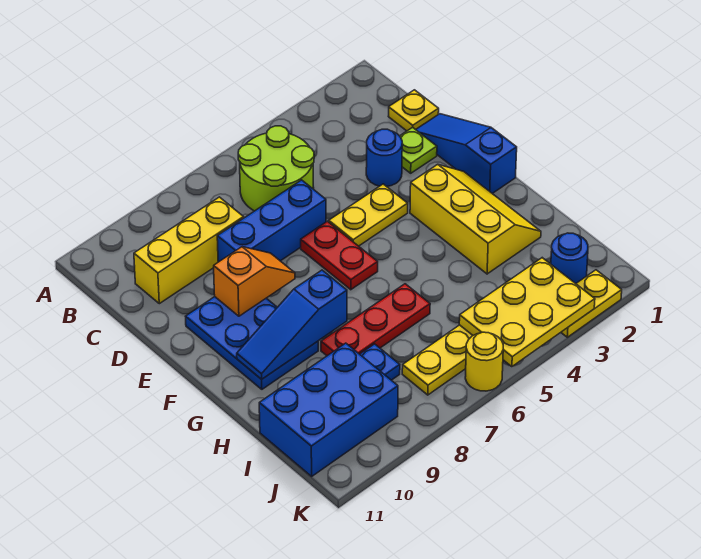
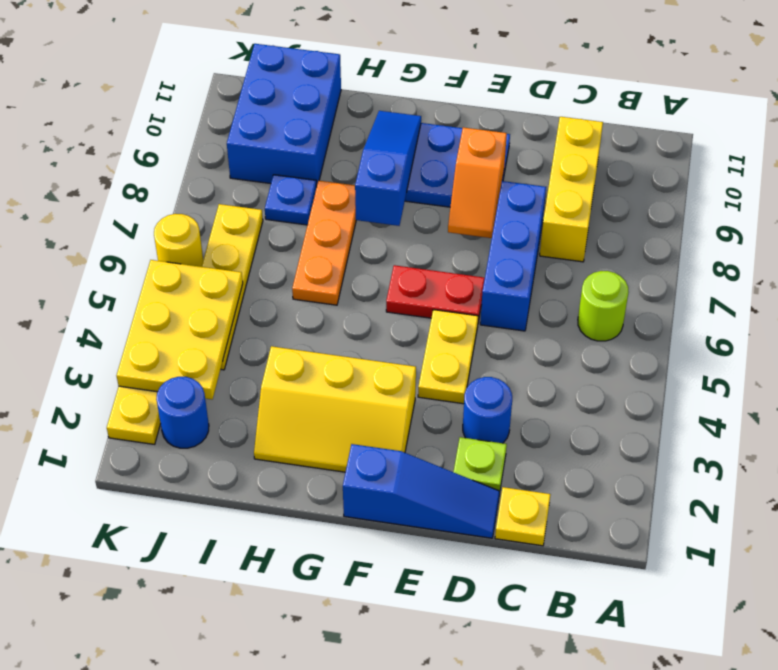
lime round brick B5:C6 level 1 -> lime round brick B6 level 1
red plate H6:H8 level 1 -> orange plate H6:H8 level 1

